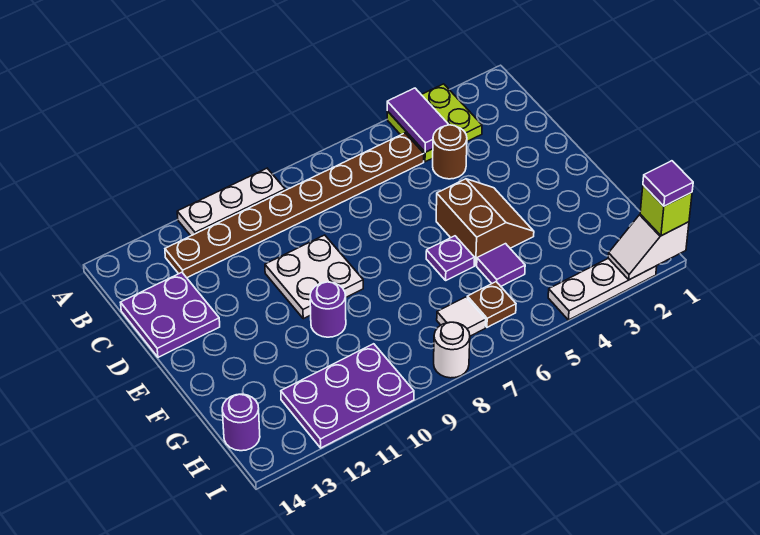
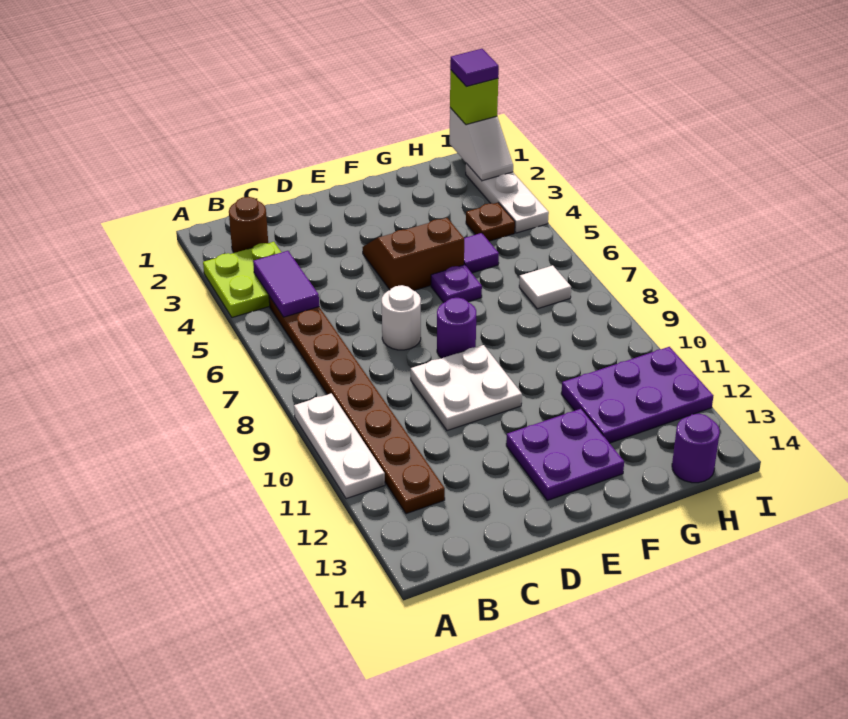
purple tile A4:B4 level 2 -> purple tile B4:B5 level 2
brown round brick C4 level 1 -> brown round brick B2 level 1
purple plate C13:D14 level 1 -> purple plate E12:F13 level 1
purple round brick F10 level 1 -> purple round brick E8 level 1
brown plate H6 level 1 -> brown plate H4 level 1
purple plate H10:I12 level 1 -> purple plate G11:I12 level 1
white round brick I8 level 1 -> white round brick D7 level 1

